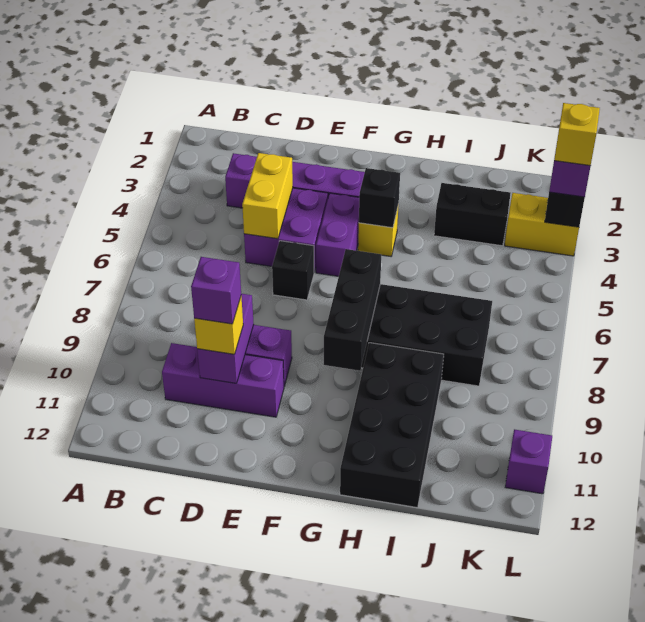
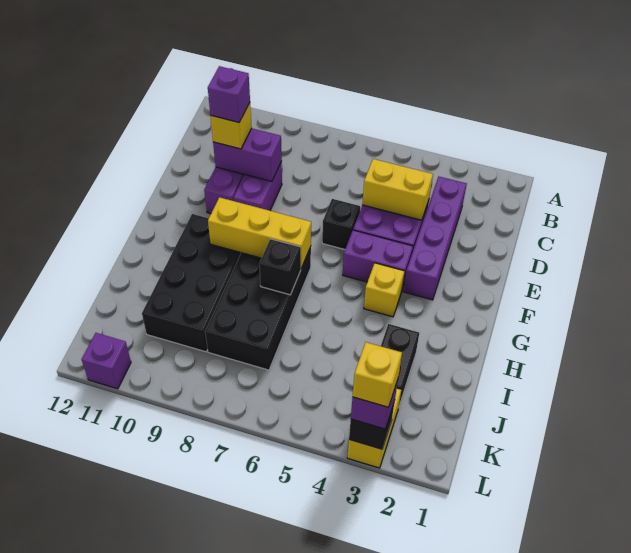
black brick G4 level 2 -> black brick H7 level 2
black brick G7:G9 level 2 -> yellow brick G7:G9 level 2
black brick H9:I12 level 1 -> black brick G9:J10 level 1

